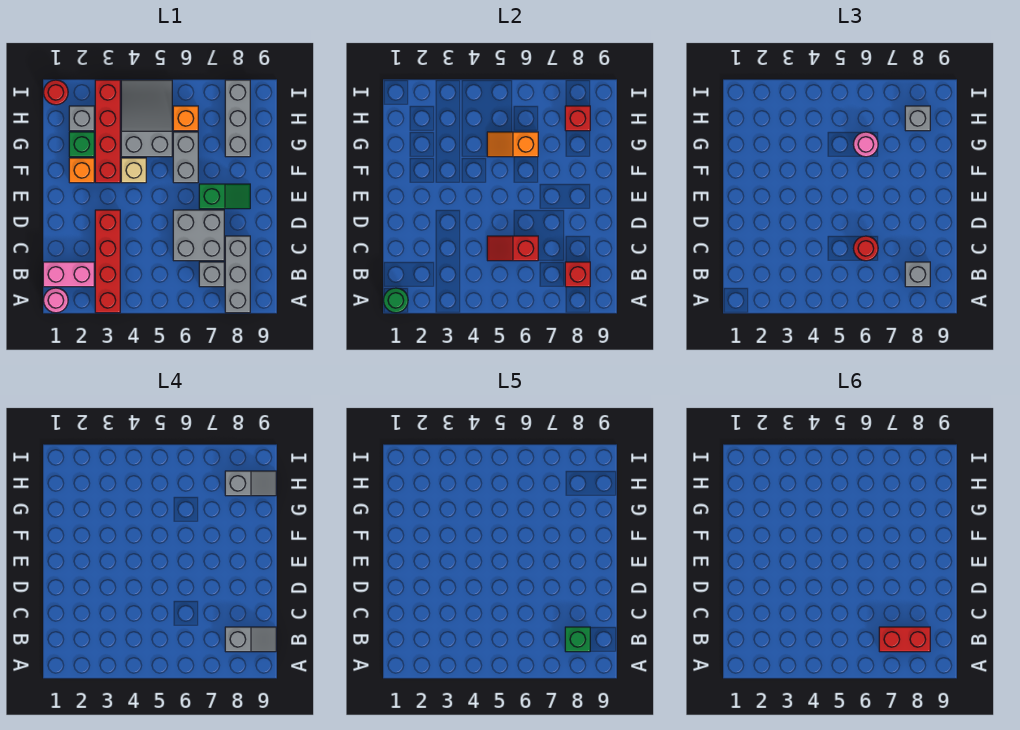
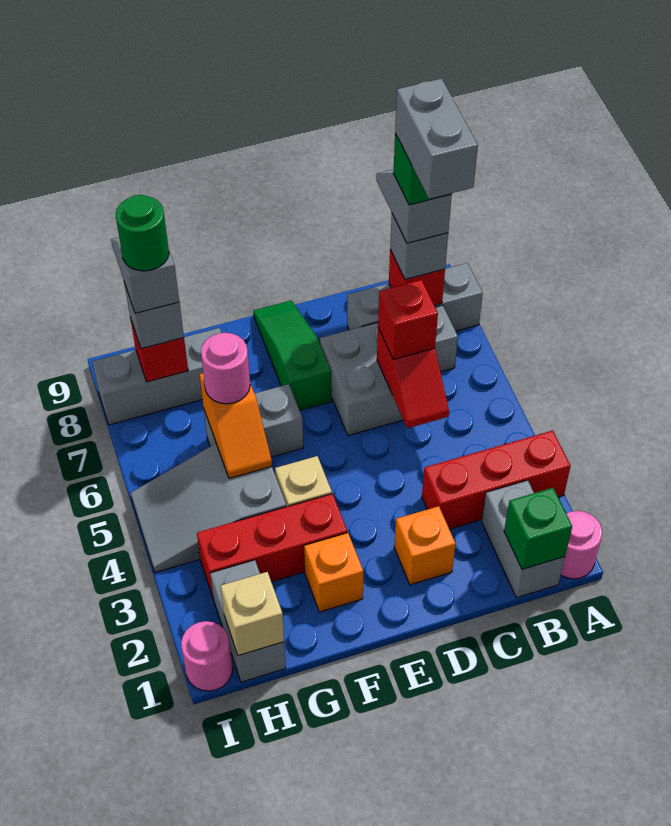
green round brick A1 level 2 -> green round brick H8 level 5
red brick A3:D3 level 1 -> red brick A3:C3 level 1
pink brick B1:B2 level 1 -> grey brick B1:B2 level 1
red brick B7:B8 level 6 -> grey brick B7:B8 level 6
red round brick C6 level 3 -> red brick C6 level 3
green slope E7:E8 level 1 top 7 -> green slope E7:E9 level 1 top 7
red brick F3:I3 level 1 -> red brick F3:H3 level 1
green brick G2 level 1 -> green brick B1 level 2
none -> tan brick H1 level 2
grey brick H2 level 1 -> grey brick H1:H2 level 1
orange brick H6 level 1 -> orange brick D2 level 1
red round brick I1 level 1 -> pink round brick I1 level 1

